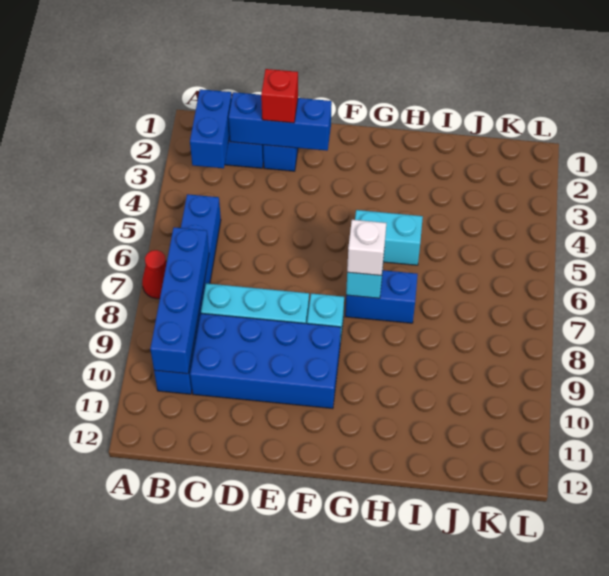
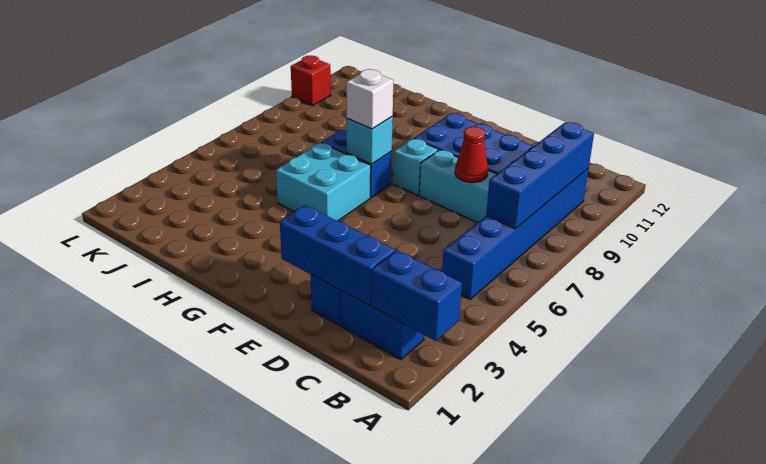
red cone A7 level 1 -> red cone D8 level 2
blue brick B2:B3 level 2 -> blue brick A2:B2 level 2
red brick D2 level 3 -> red brick L10 level 1
cyan brick G5:H5 level 1 -> cyan brick G5:H6 level 1

